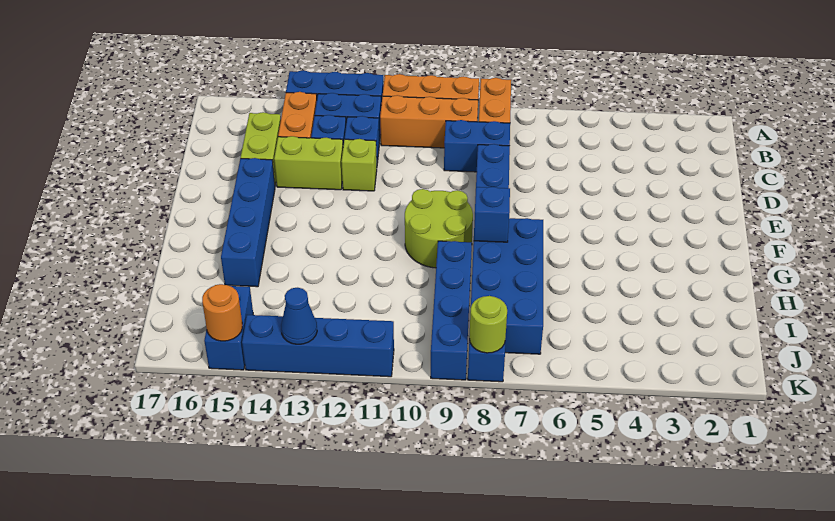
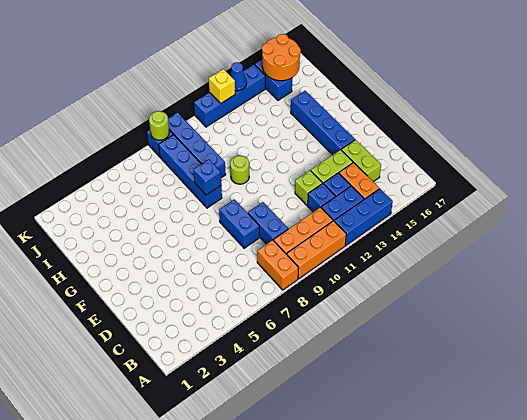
blue brick C8:C9 level 1 -> blue brick C9:D9 level 1
lime round brick F9:G10 level 1 -> lime round brick G10 level 1
blue brick G7:J8 level 1 -> blue brick G8:J8 level 1
none -> yellow brick K12 level 2
orange round brick K15 level 2 -> orange round brick J15:K16 level 2

